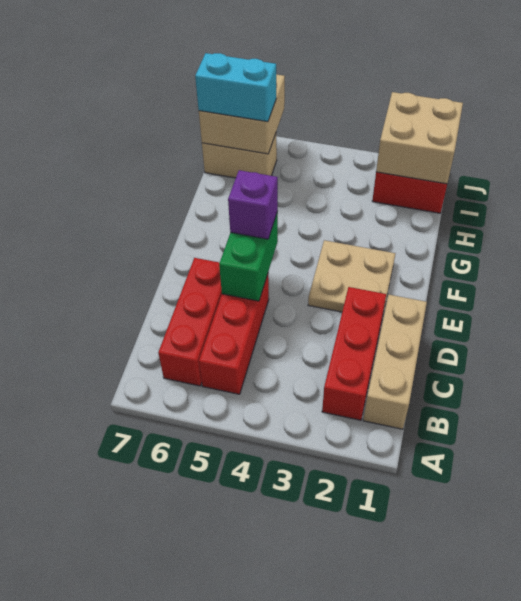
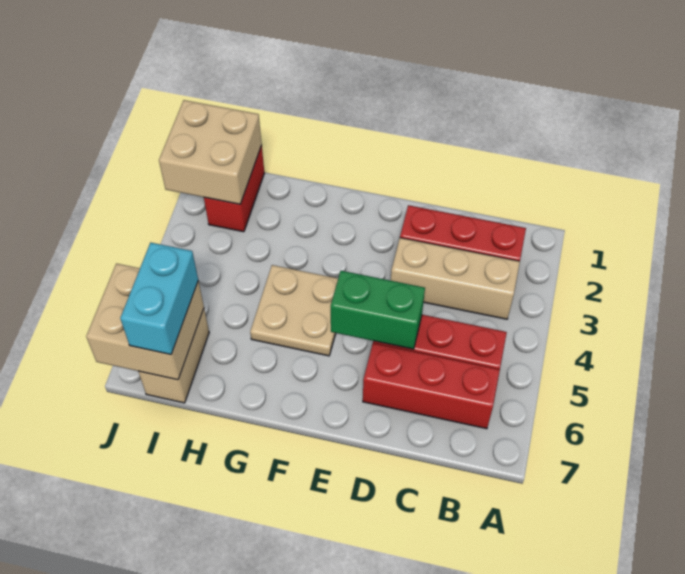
tan brick B1:D1 level 1 -> tan brick B3:D3 level 1
tan plate E2:F3 level 1 -> tan plate F4:G5 level 1
purple brick E5 level 3 -> none

